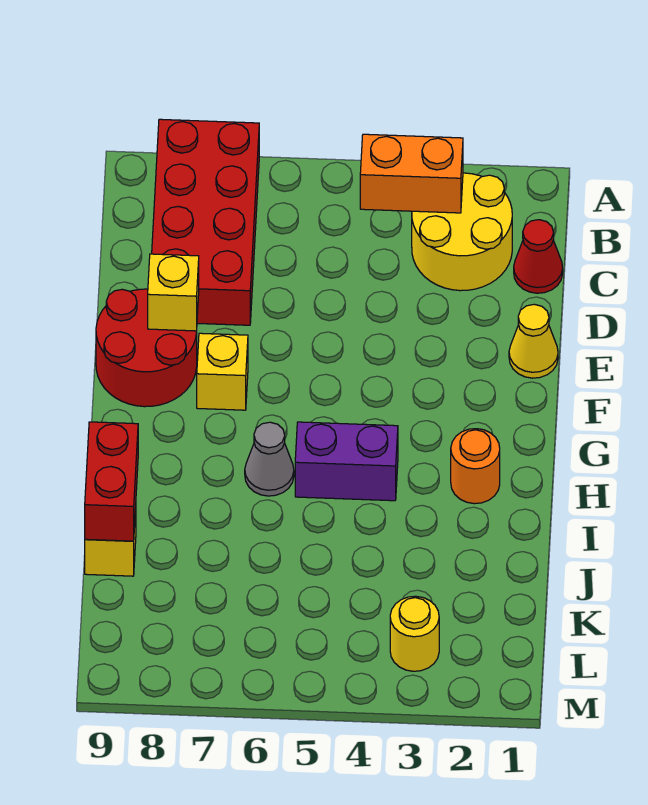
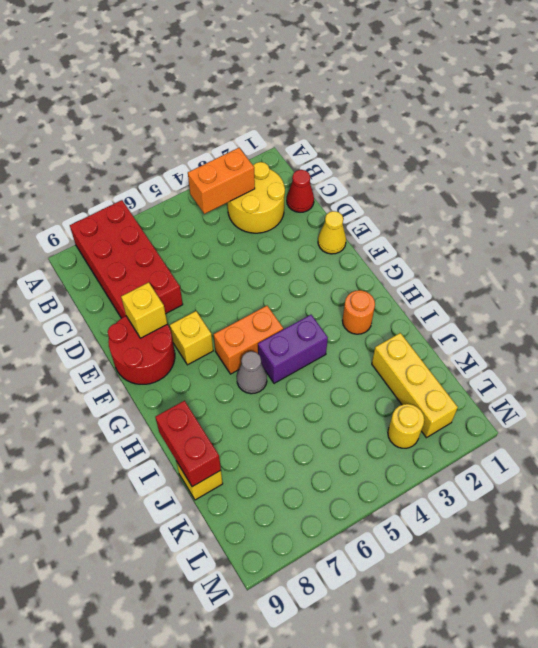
none -> orange brick G5:G6 level 1
none -> yellow brick J2:L2 level 1

